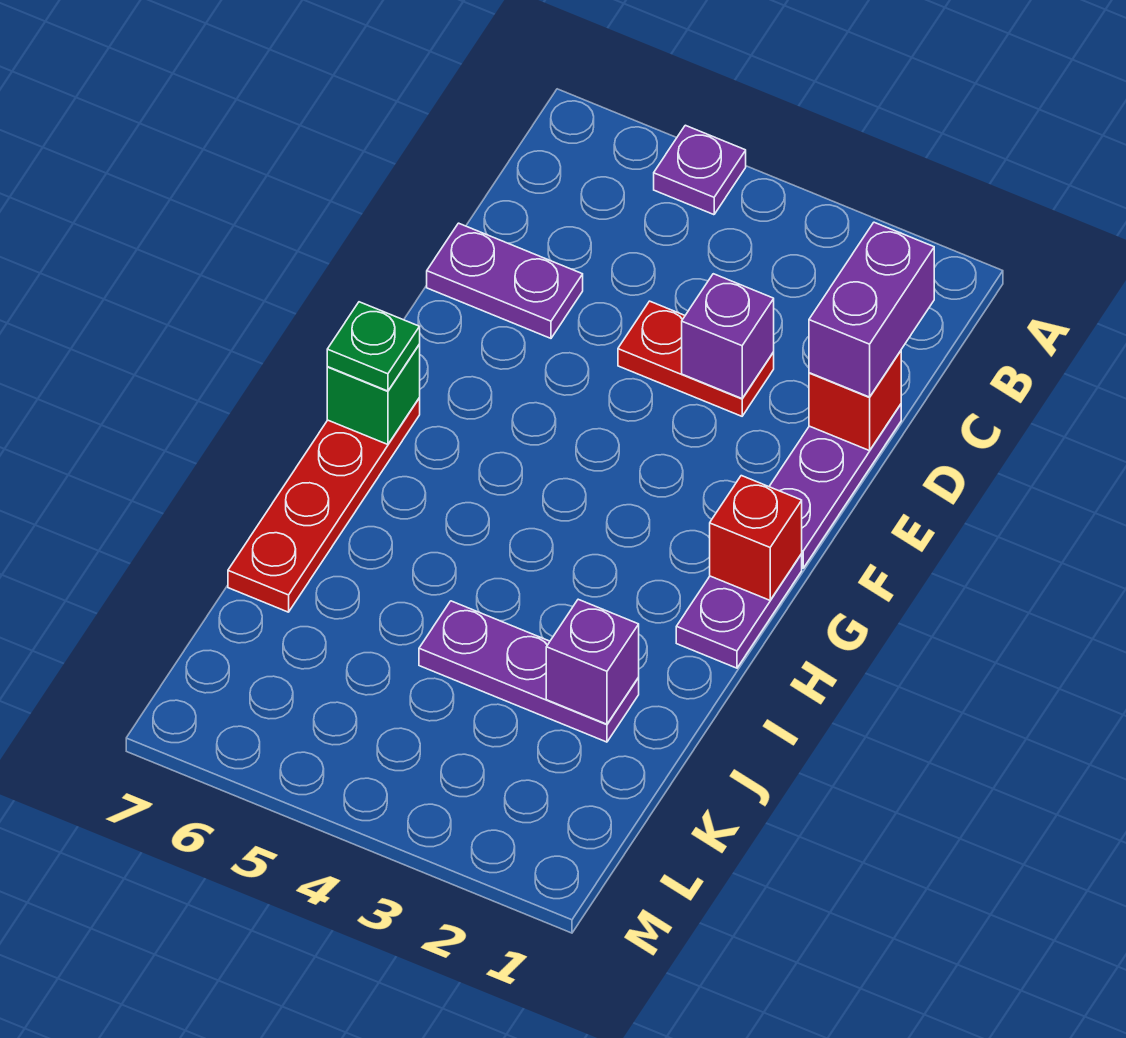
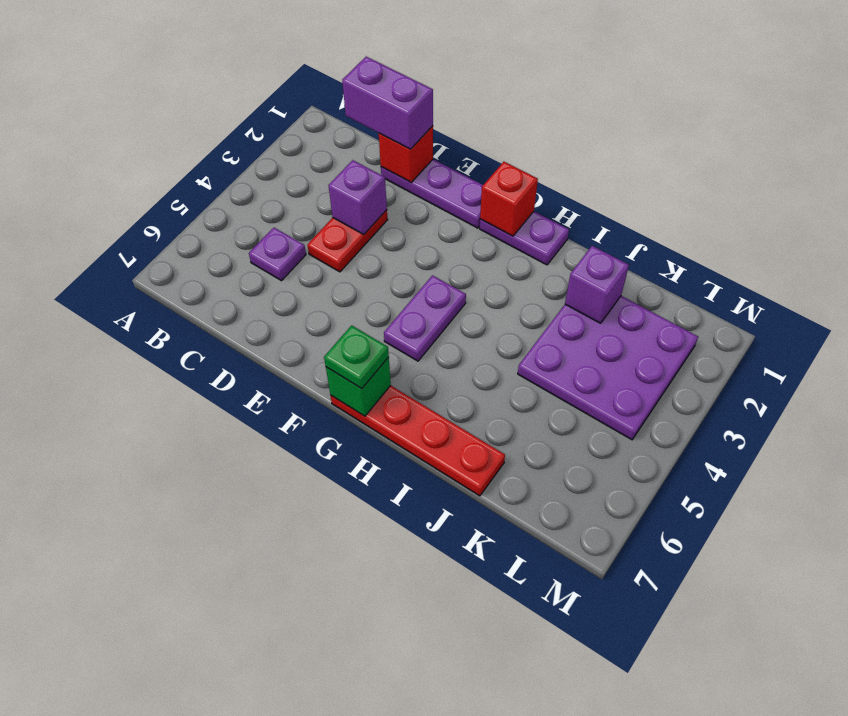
purple plate A5 level 1 -> purple plate C5 level 1
purple plate D6:D7 level 1 -> purple plate G4:G5 level 1
purple plate J2:J4 level 1 -> purple plate J2:L4 level 1

